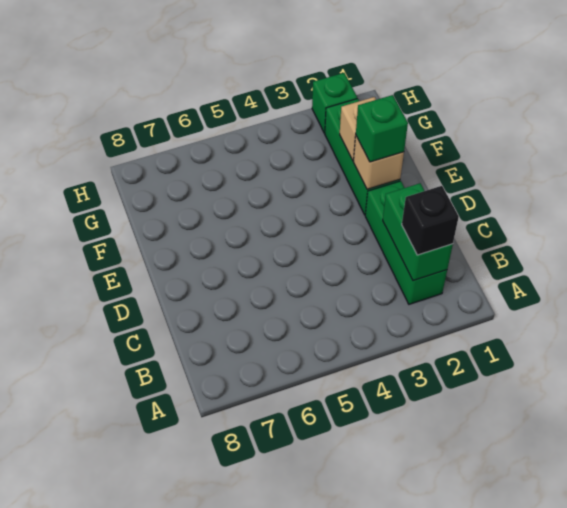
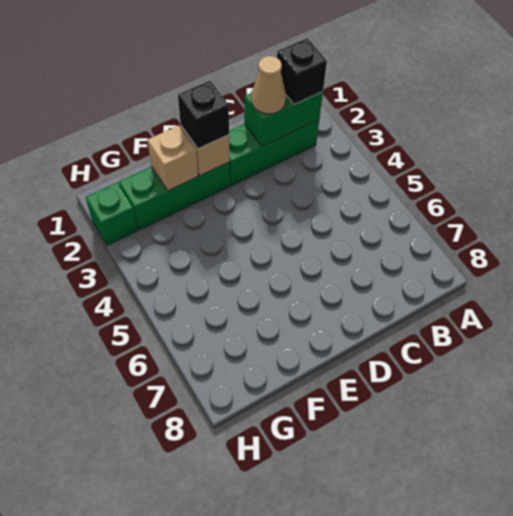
none -> tan cone C2 level 3
green brick E2 level 3 -> black brick E2 level 3

